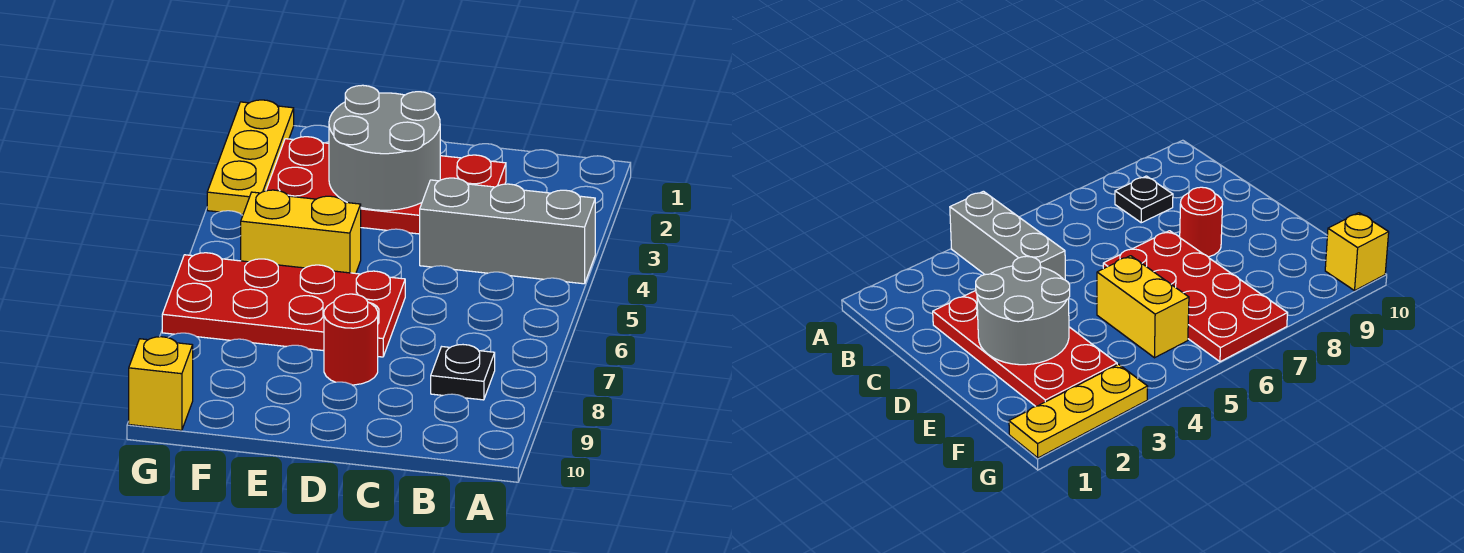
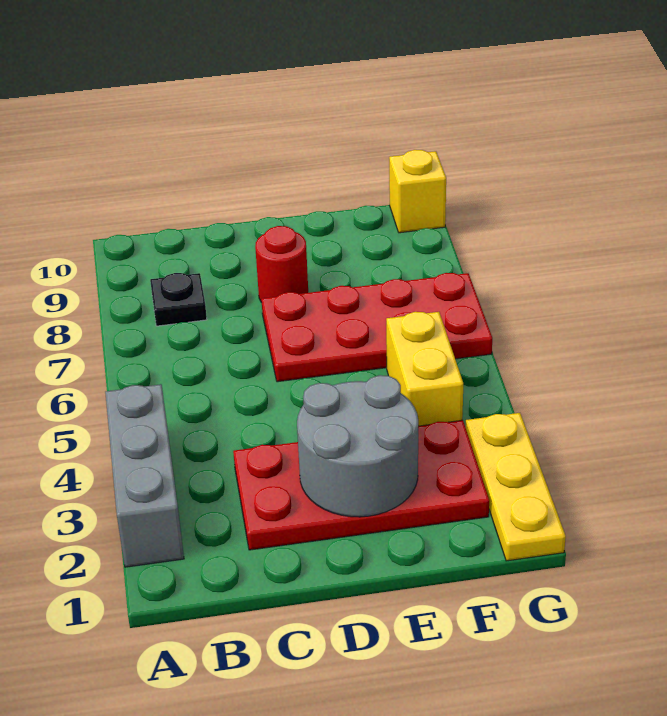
grey brick A4:C4 level 1 -> grey brick A2:A4 level 1
yellow brick E5:F5 level 1 -> yellow brick F4:F5 level 1

